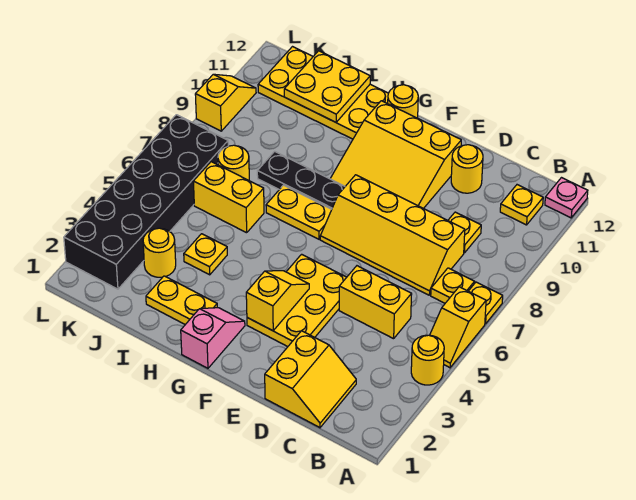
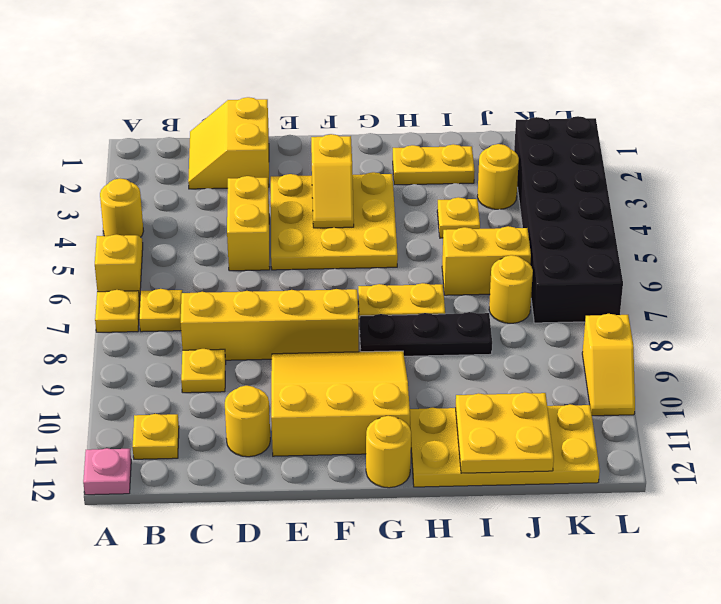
yellow brick C5:D5 level 1 -> yellow brick D4:D5 level 1
yellow plate E3:F5 level 1 -> yellow plate E3:G5 level 1
pink slope G1:G2 level 1 top 1 -> none

